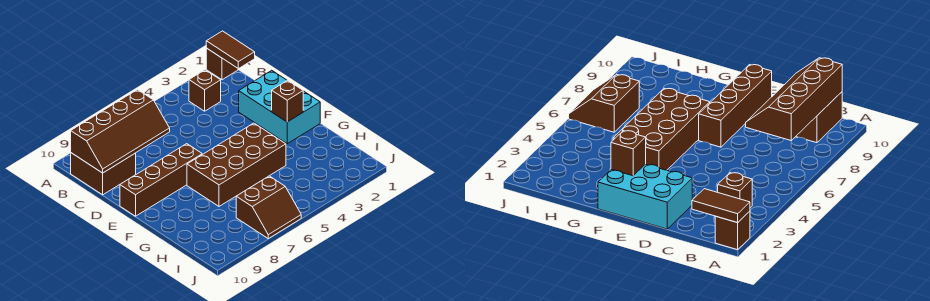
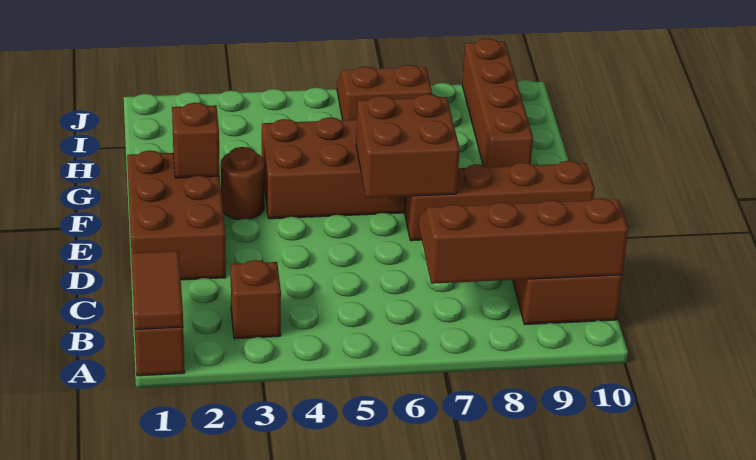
cyan brick D1:F2 level 1 -> brown brick D1:F2 level 1
none -> brown brick E6:F7 level 2
none -> brown round brick F3 level 1
none -> brown brick G9:J9 level 1

